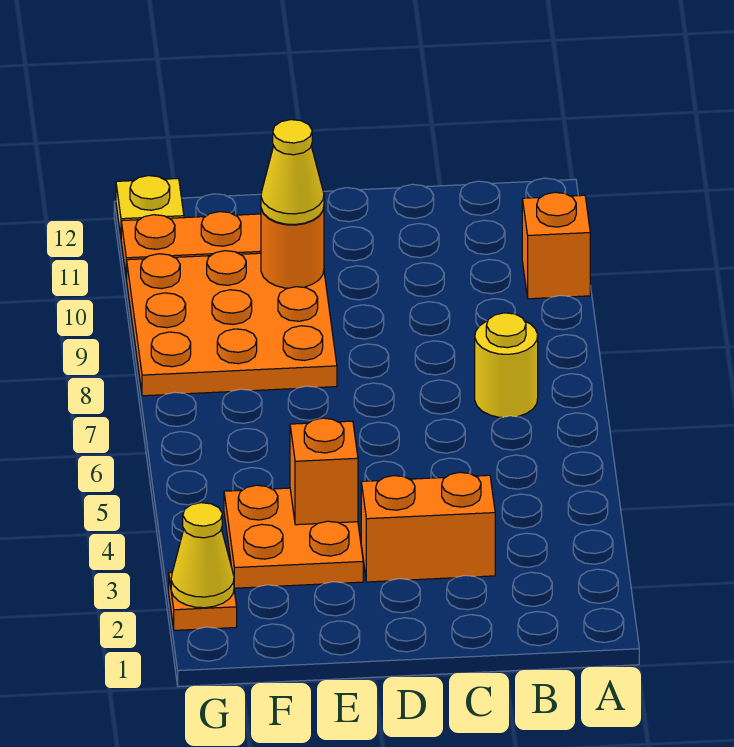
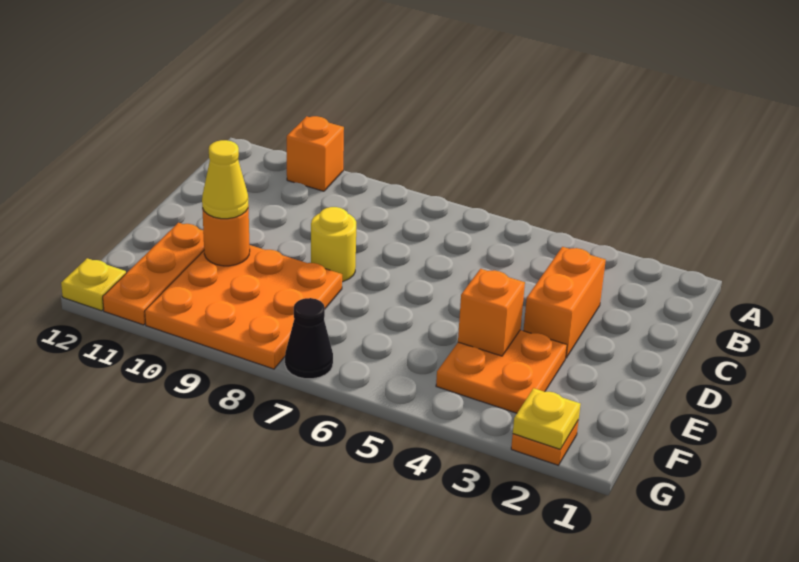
yellow round brick B7 level 1 -> yellow round brick D8 level 1
yellow cone G2 level 2 -> yellow plate G2 level 2
none -> black cone G7 level 1

